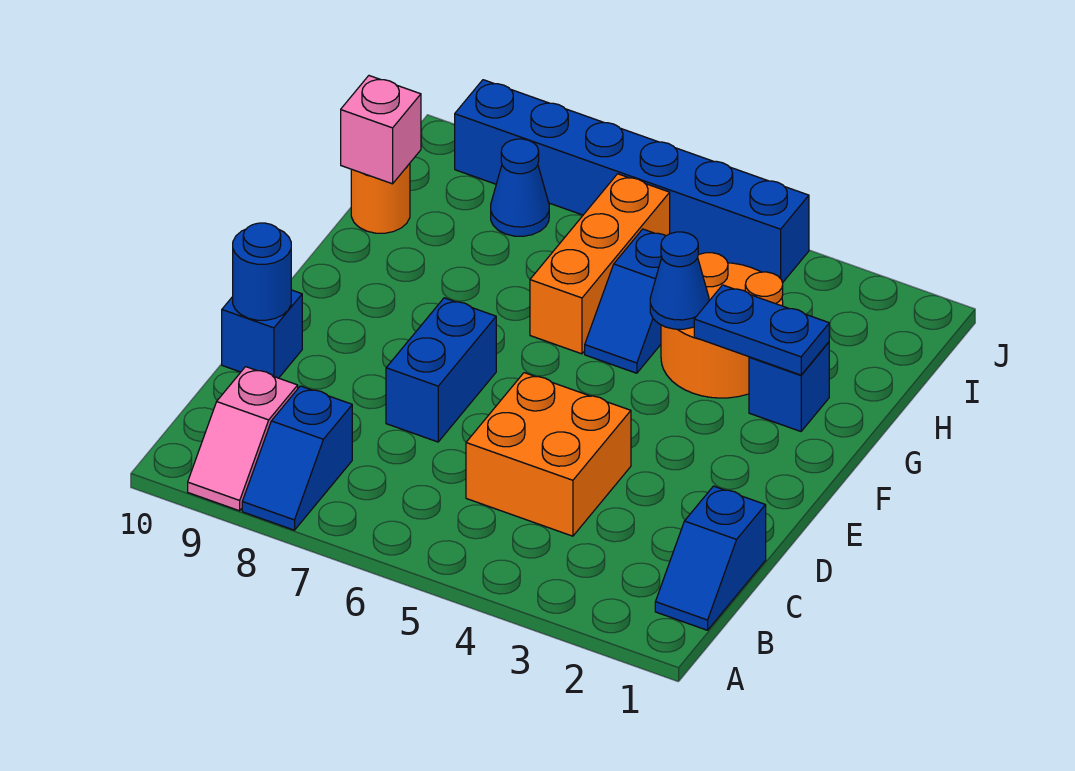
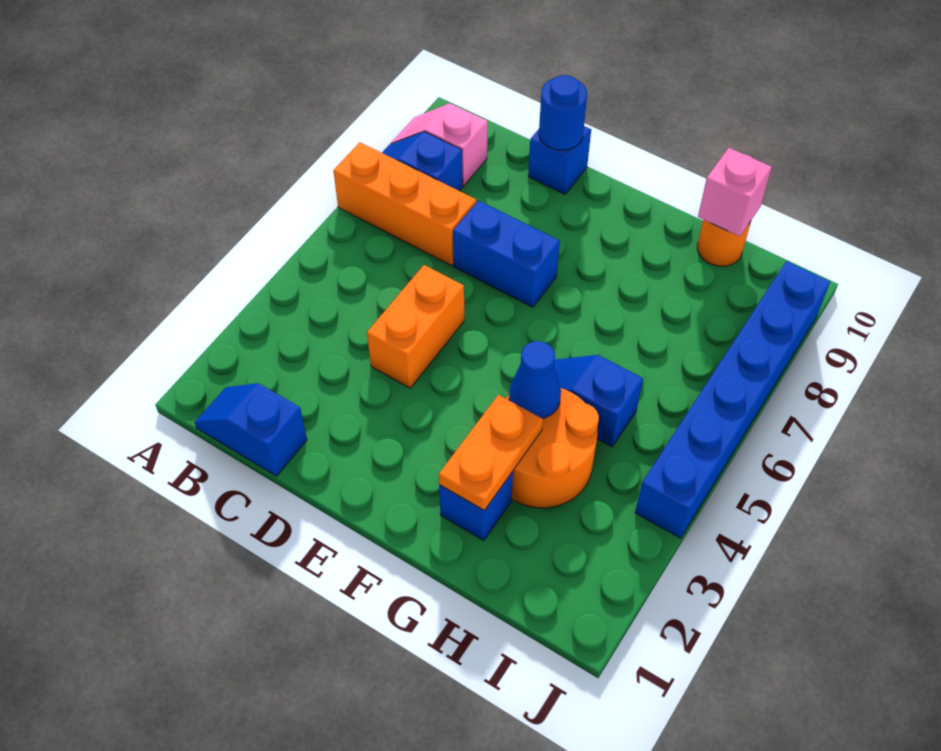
orange brick C4:D5 level 1 -> orange brick D4:D5 level 1
blue plate G2:G3 level 2 -> orange plate G2:G3 level 2
orange brick G6:I6 level 1 -> orange brick A7:C7 level 1
blue cone I8 level 1 -> none

